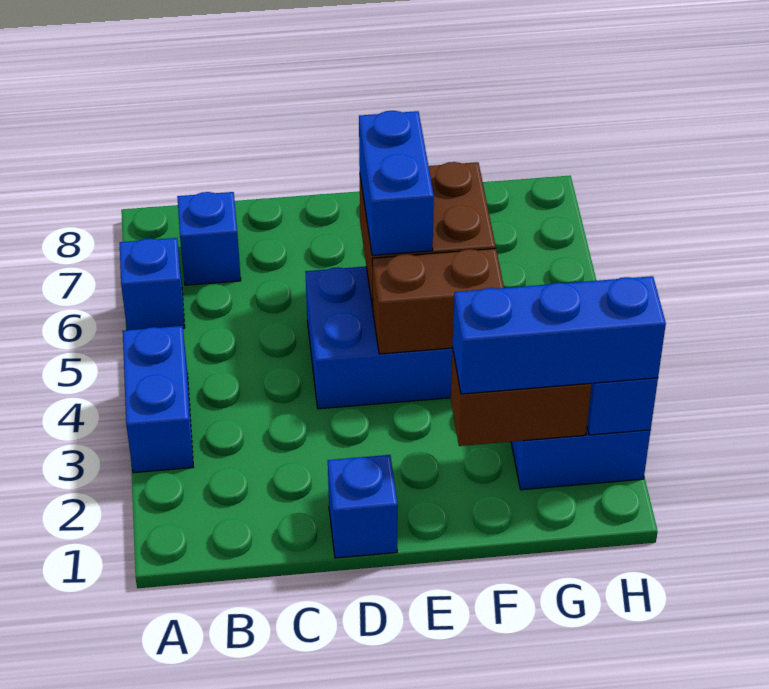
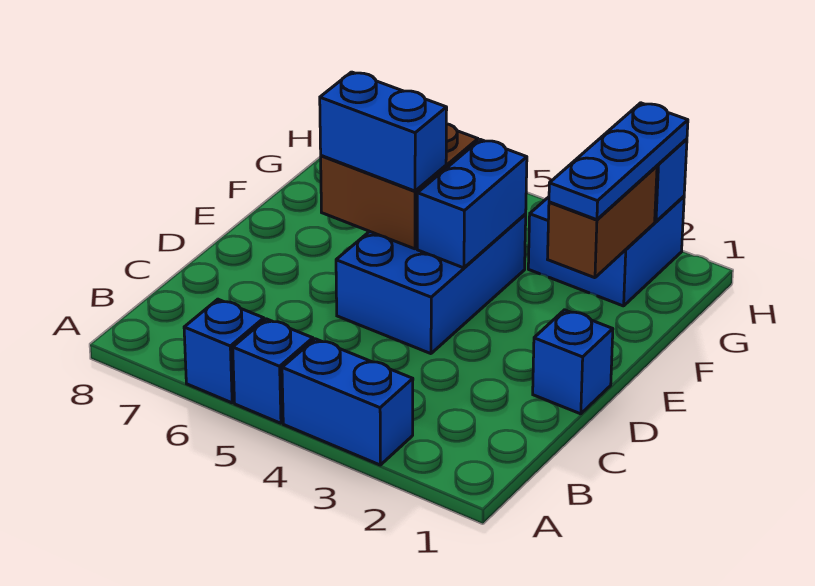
blue brick B7 level 1 -> blue brick A5 level 1
brown brick E4:F4 level 2 -> blue brick E4:F4 level 2
blue brick F2:H2 level 3 -> blue plate F2:H2 level 3

